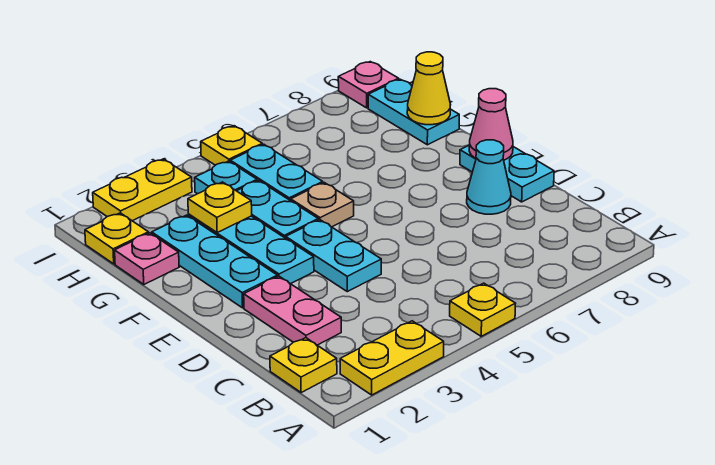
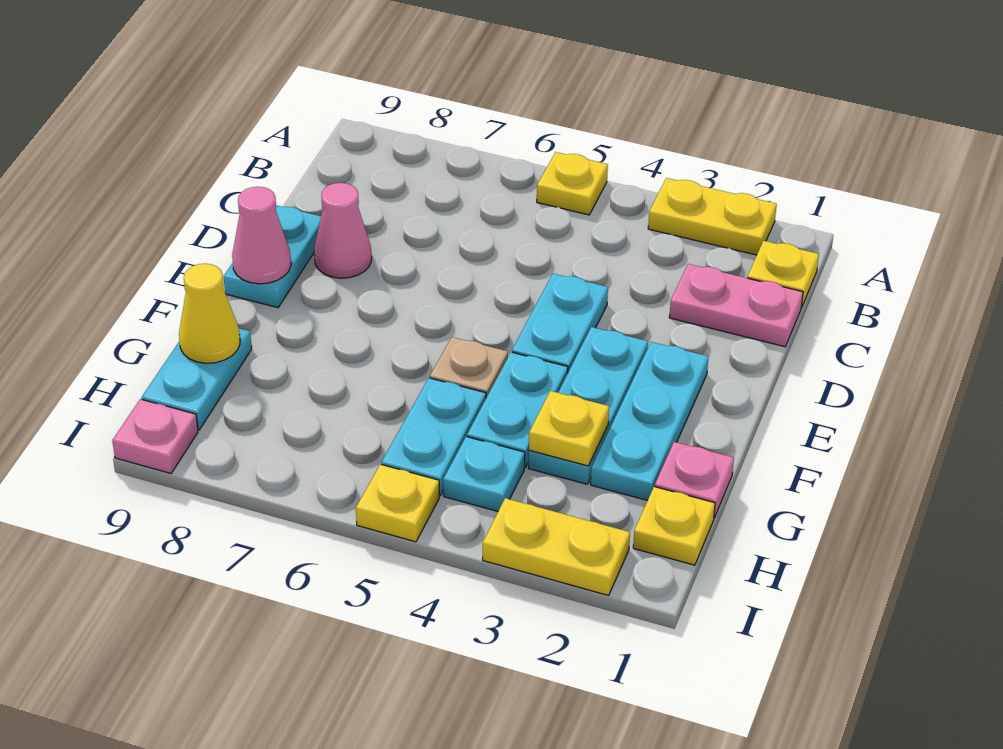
pink plate C2:D2 level 1 -> pink plate C1:C2 level 1
cyan cone D8 level 1 -> pink cone D8 level 1

